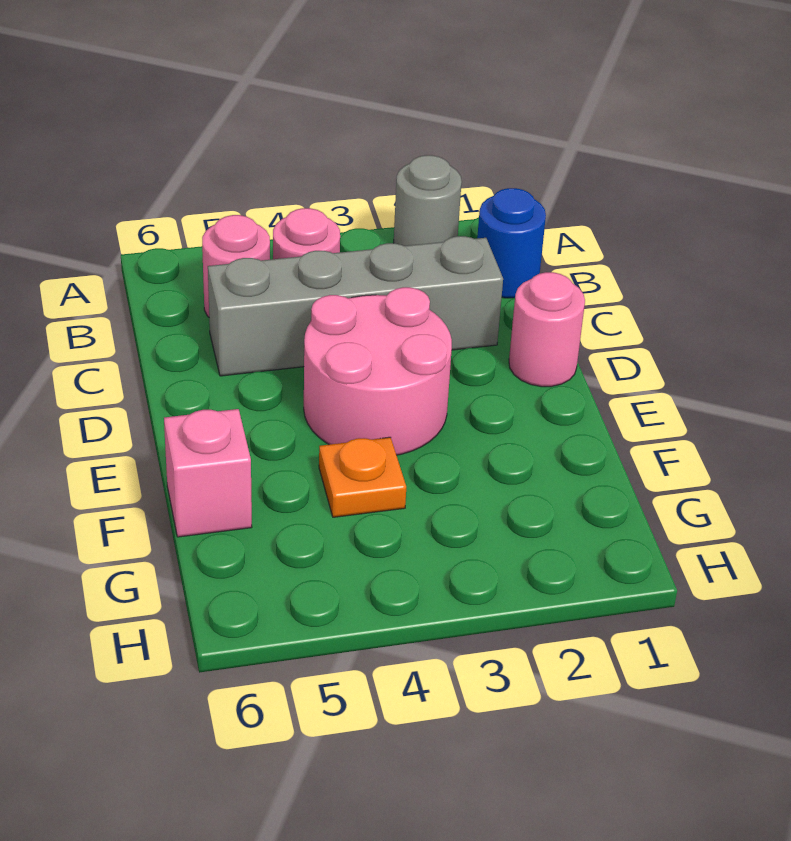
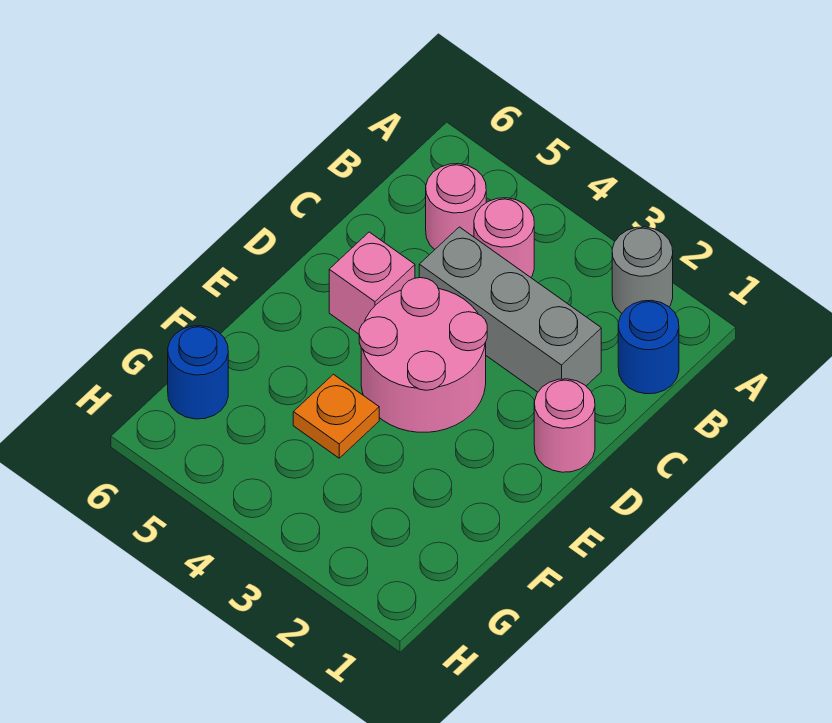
grey brick C2:C5 level 1 -> grey brick C2:C4 level 1
pink brick F6 level 1 -> pink brick D5 level 1
none -> blue round brick G6 level 1

